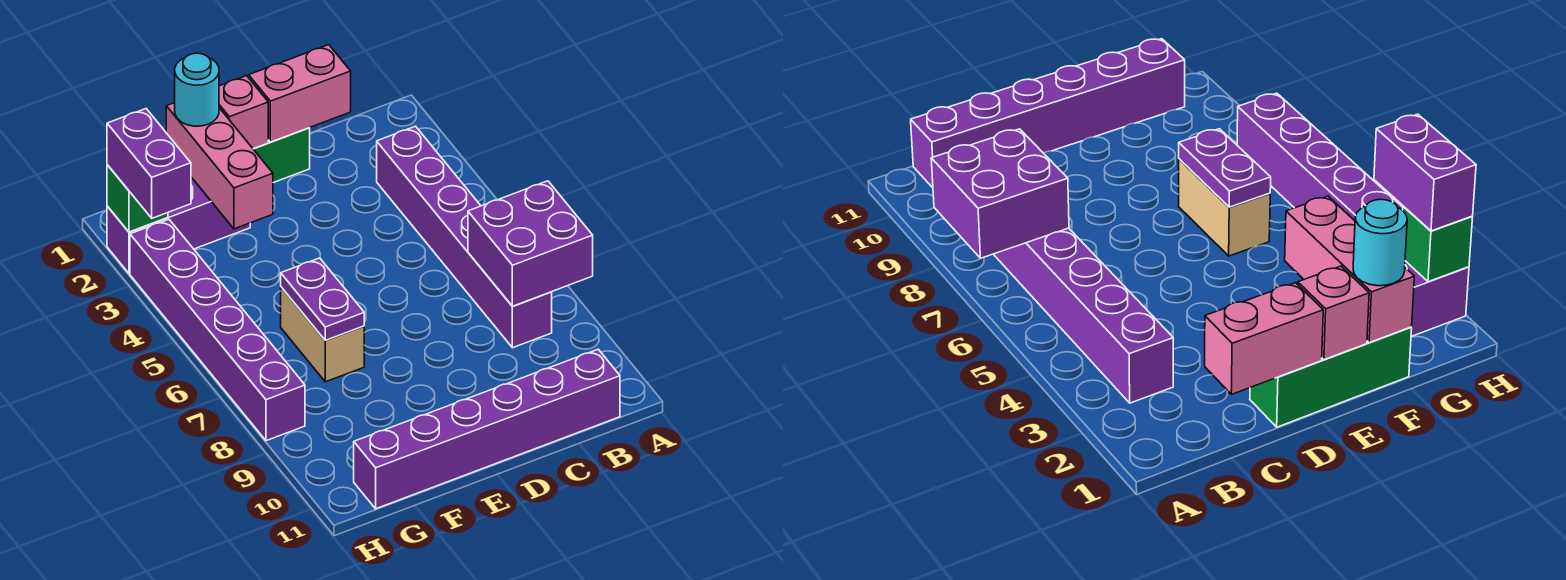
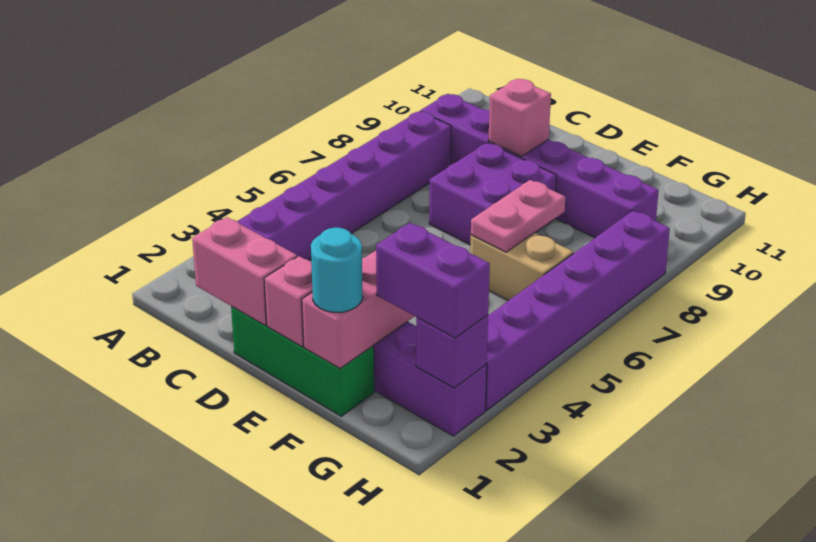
purple brick A7:B8 level 2 -> purple brick D7:E8 level 1
purple brick B11:G11 level 1 -> purple brick B9:G9 level 1
none -> pink brick D9 level 2
tan brick F6:F7 level 1 -> tan brick F6:G6 level 1
purple plate F6:F7 level 2 -> pink plate F6:F7 level 2
green brick H2 level 2 -> purple brick H2 level 2
purple brick H2:H3 level 3 -> purple brick G2:H2 level 3

